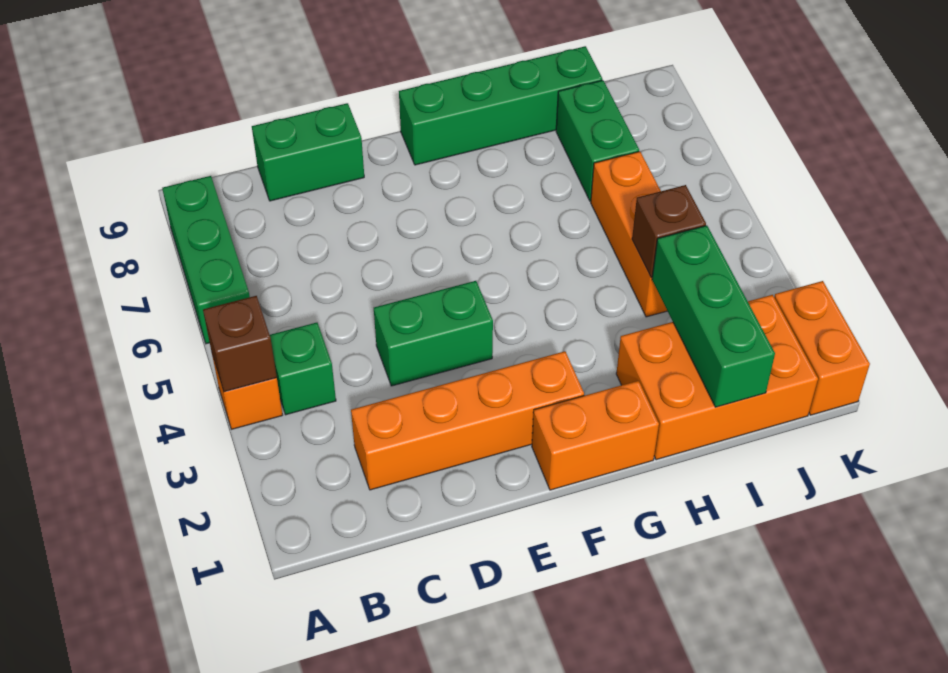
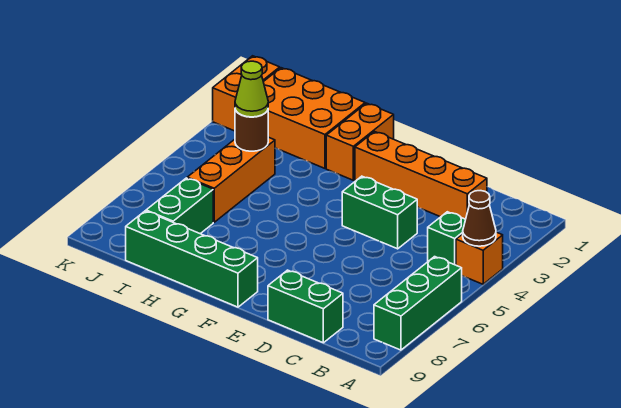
brown brick A4 level 2 -> brown cone A4 level 2
orange brick F1:G1 level 1 -> orange brick G1:G2 level 1
green brick I1:I3 level 2 -> none
brown brick I4 level 2 -> brown round brick I4 level 2
none -> lime cone I4 level 3

